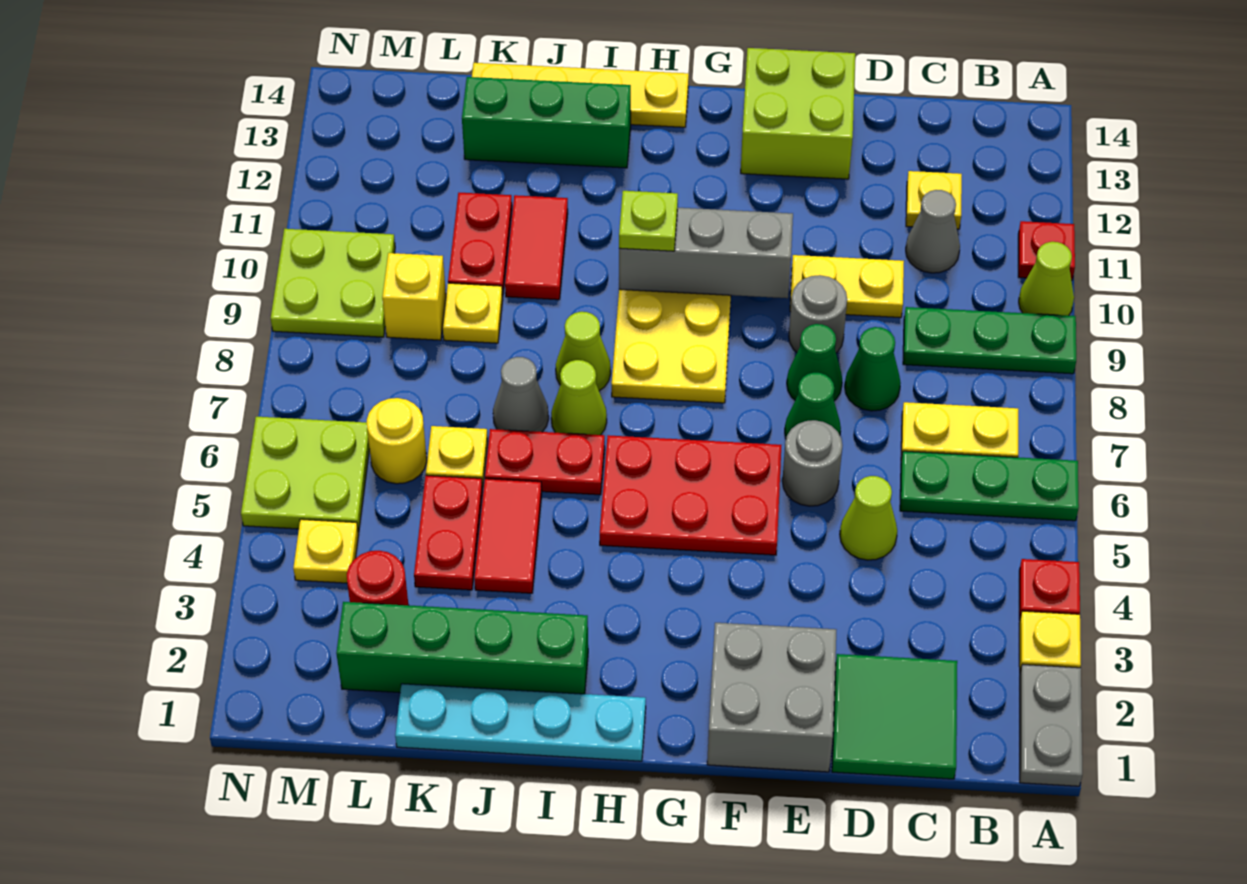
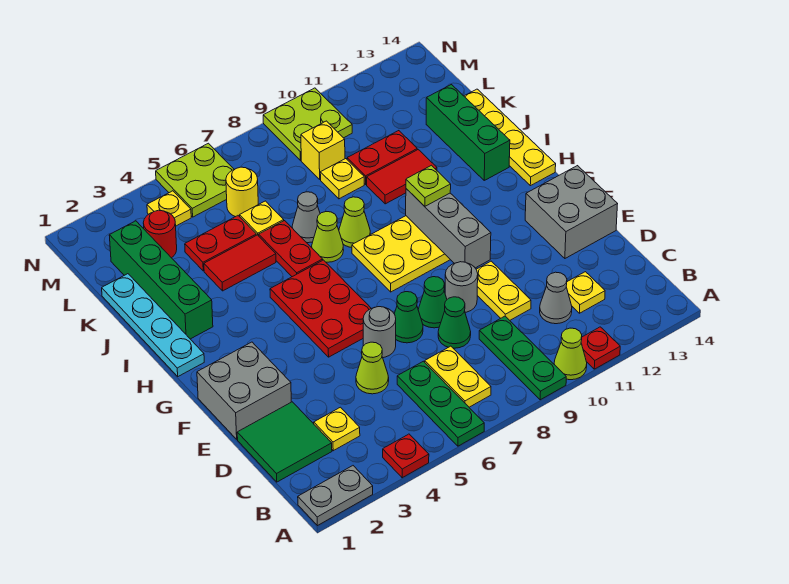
yellow plate A3 level 1 -> yellow plate C3 level 1
lime brick E13:F14 level 1 -> grey brick E13:F14 level 1

